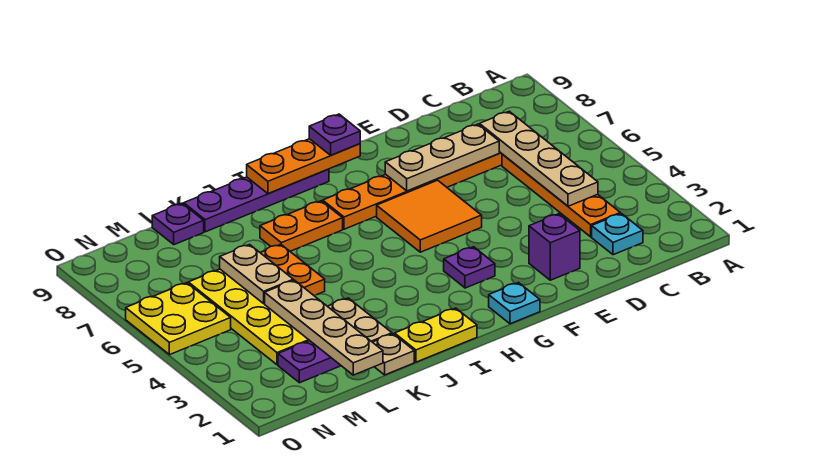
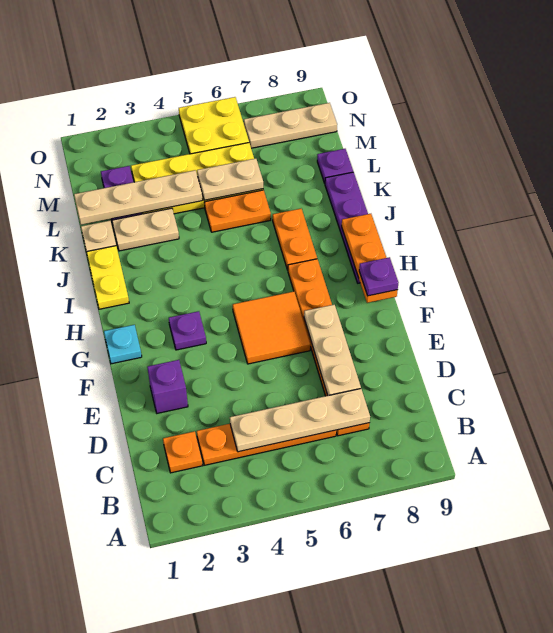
cyan plate C2 level 1 -> orange plate C2 level 1
none -> tan plate N7:N9 level 1

